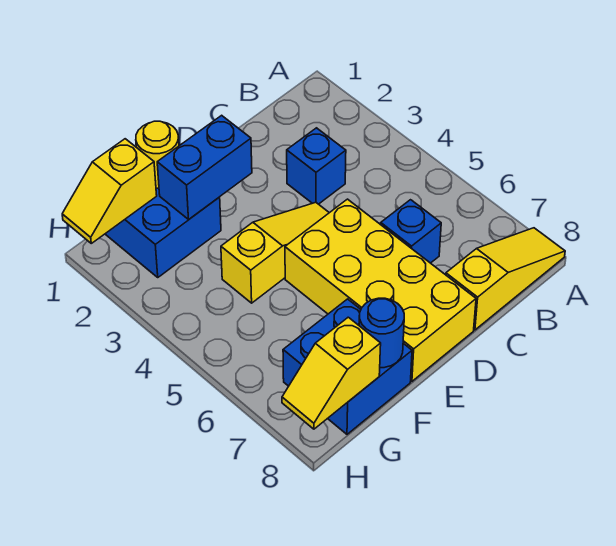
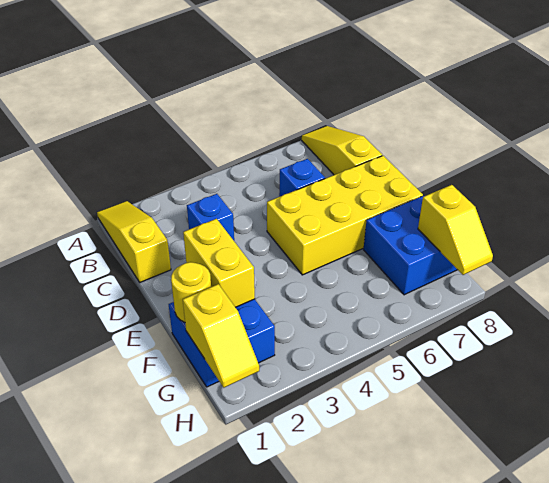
yellow slope D4:F4 level 1 top F -> yellow slope A1:C1 level 1 top C
blue brick E2:F2 level 2 -> yellow brick E2:F2 level 2
blue round brick F8 level 2 -> none

